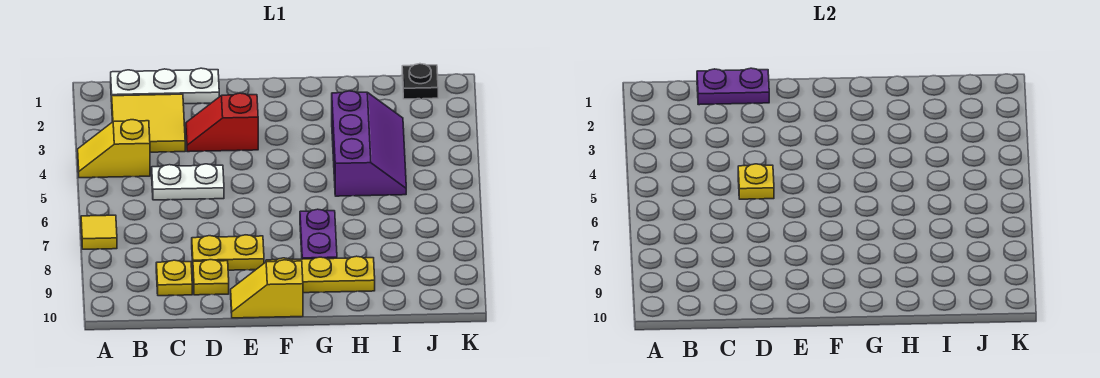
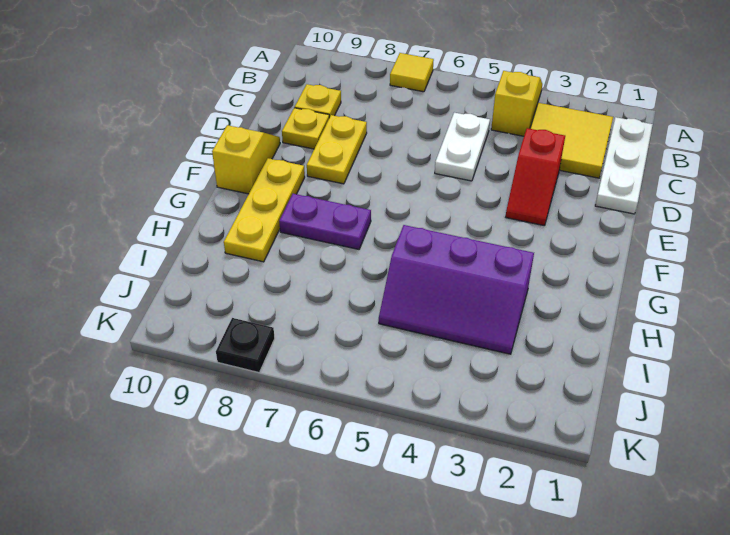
purple plate C1:D1 level 2 -> none
red slope D3:E3 level 1 top E -> red slope D3:E3 level 1 top D
yellow plate D5 level 2 -> none
black plate J1 level 1 -> black plate K8 level 1

